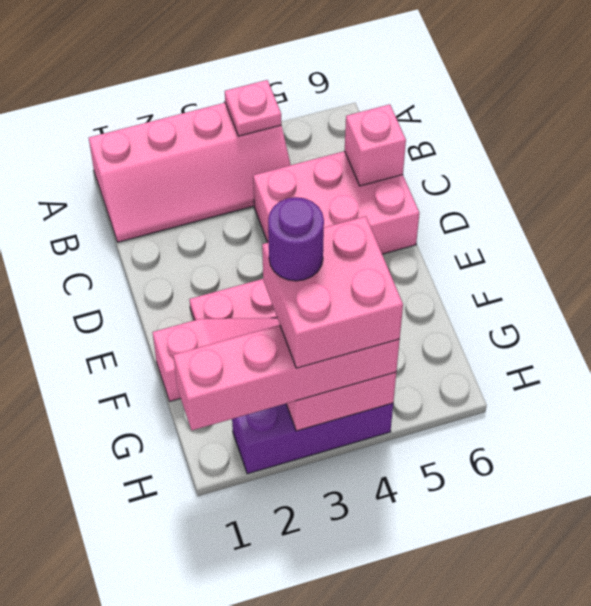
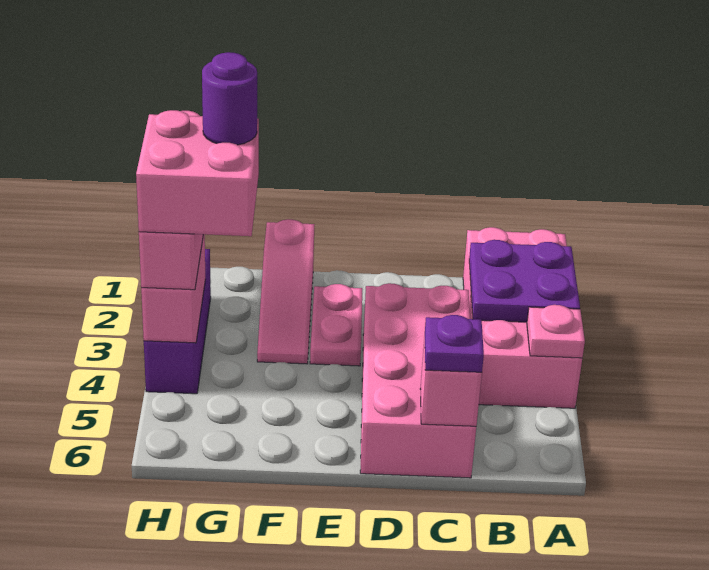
pink slope A1:B4 level 1 top A -> pink brick A1:B4 level 1
none -> purple plate A2:B3 level 2
pink brick C4:D6 level 1 -> pink brick C3:D6 level 1
none -> purple plate C6 level 3

